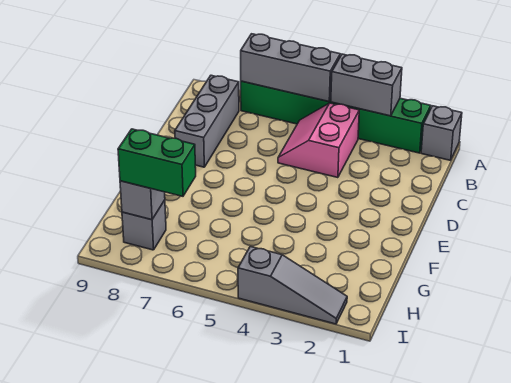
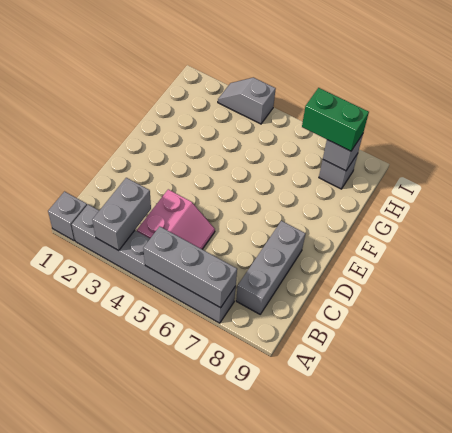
green brick A2:A7 level 1 -> grey brick A2:A7 level 1
grey brick A3:A4 level 2 -> grey brick A3:B3 level 2
grey slope I2:I4 level 1 top 4 -> grey slope I3:I4 level 1 top 4

